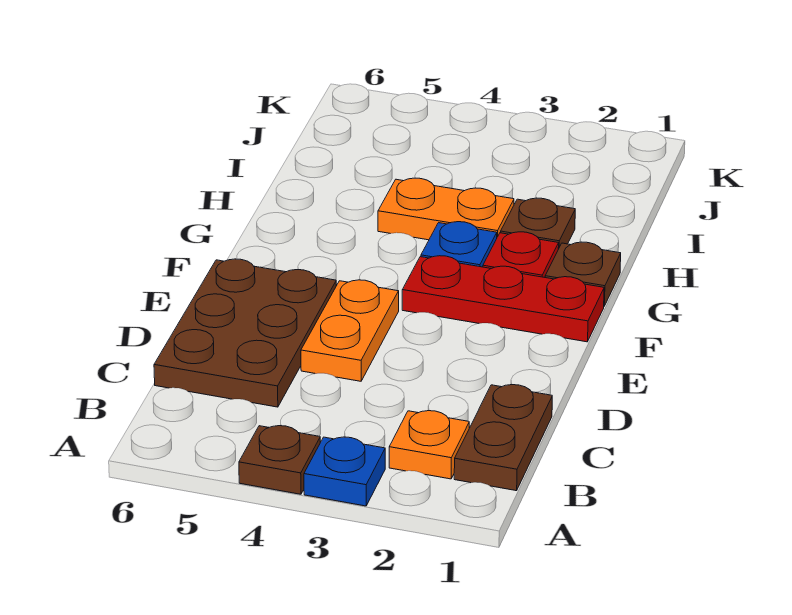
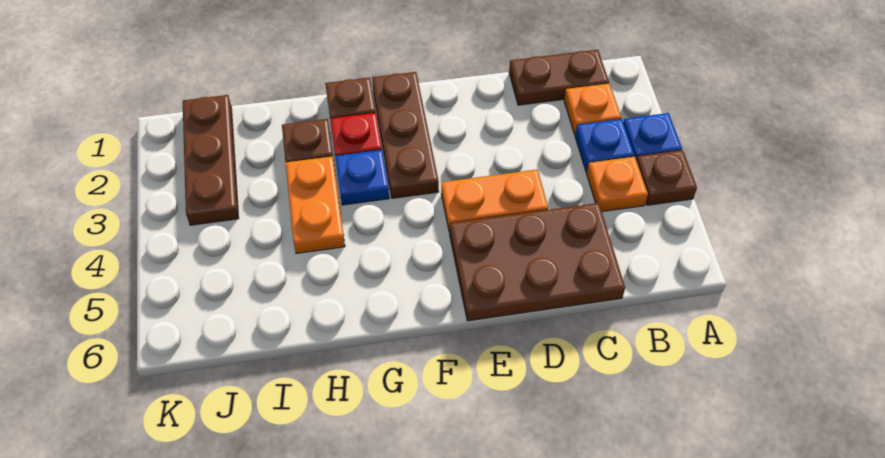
none -> blue plate B3 level 1
none -> orange plate B4 level 1
red plate F1:F3 level 1 -> brown plate F1:F3 level 1
none -> brown plate J1:J3 level 1

